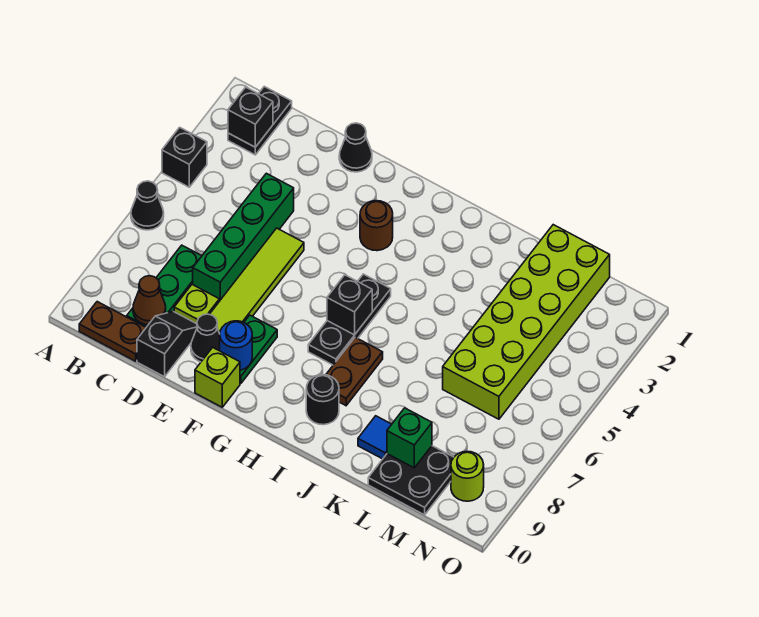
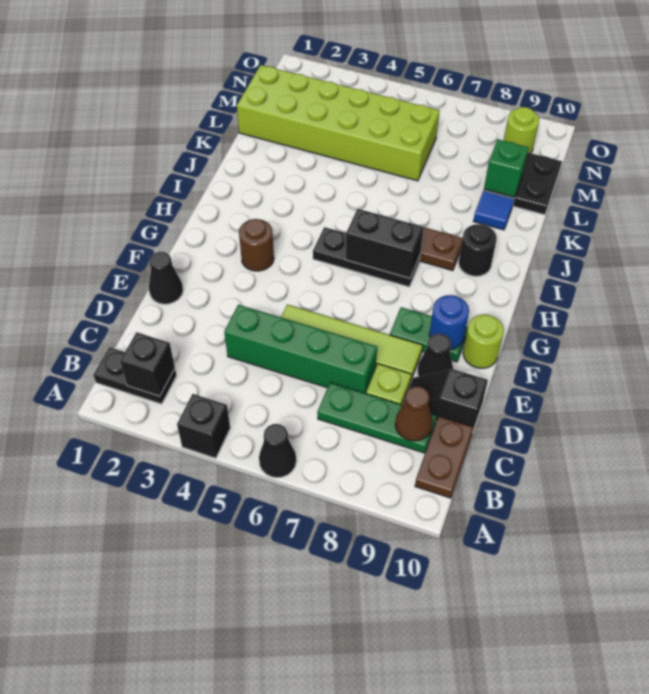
lime brick F10 level 1 -> lime round brick F10 level 1
black brick H6 level 2 -> black brick H6:H7 level 2

